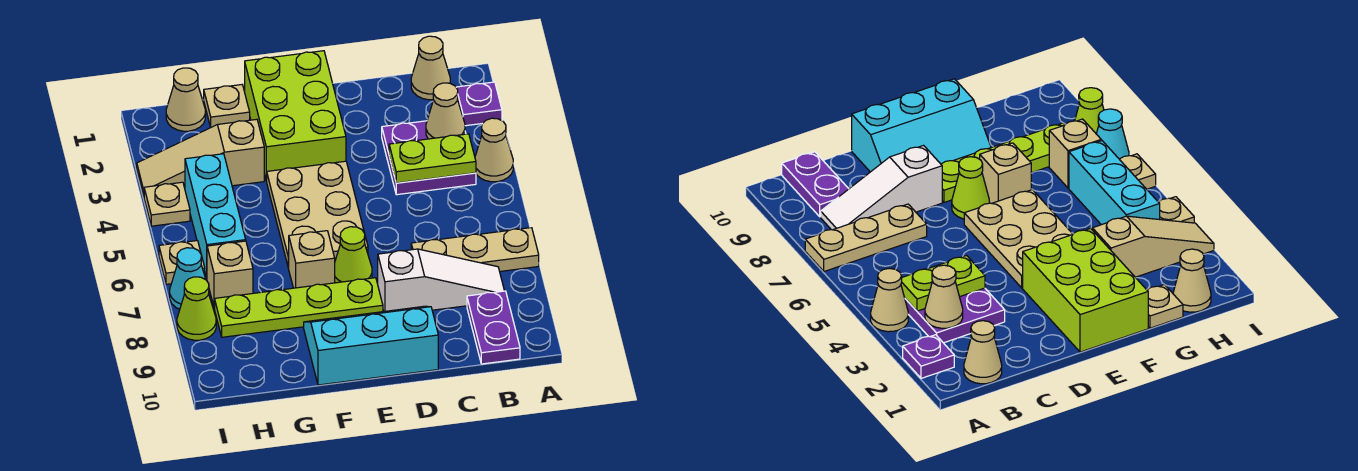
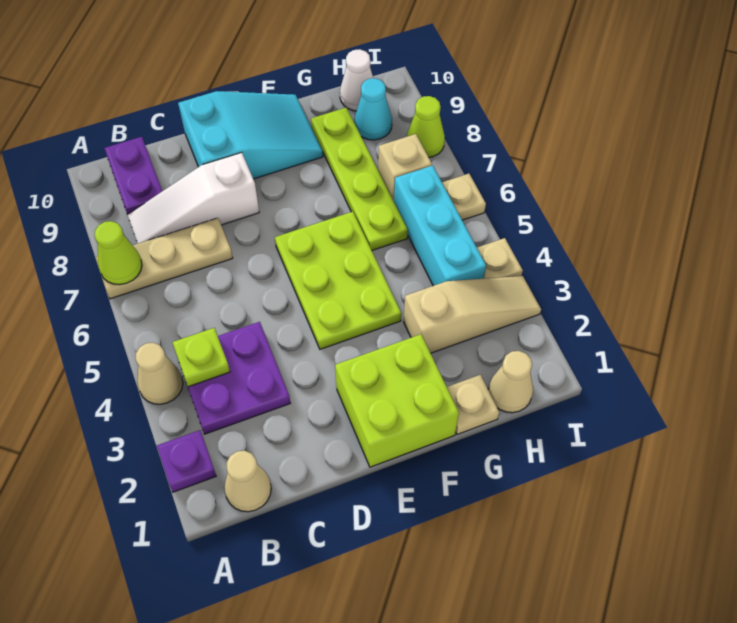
tan cone B3 level 2 -> none
lime plate B4:C4 level 2 -> lime plate B4 level 2
cyan slope D9:F10 level 1 top 10 -> cyan slope D9:F10 level 1 top D
lime brick E1:F3 level 1 -> lime brick E1:F2 level 1
tan plate E4:F6 level 1 -> lime plate E4:F6 level 1
lime cone E7 level 1 -> lime cone A7 level 2
lime plate E8:H8 level 1 -> lime plate G6:G9 level 1
tan brick F7 level 1 -> none
none -> white cone H10 level 1
cyan cone I7 level 1 -> cyan cone H9 level 1

